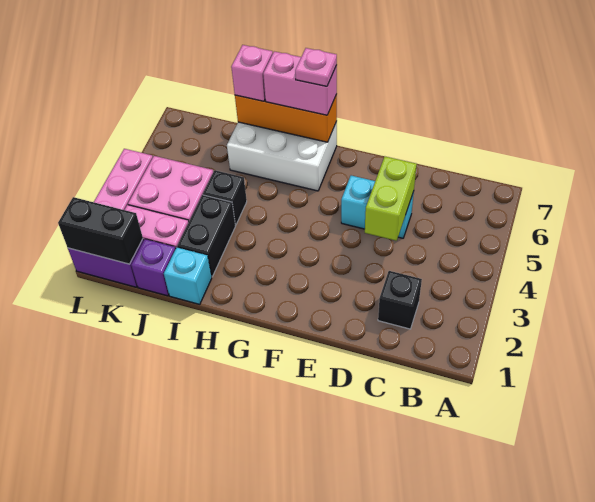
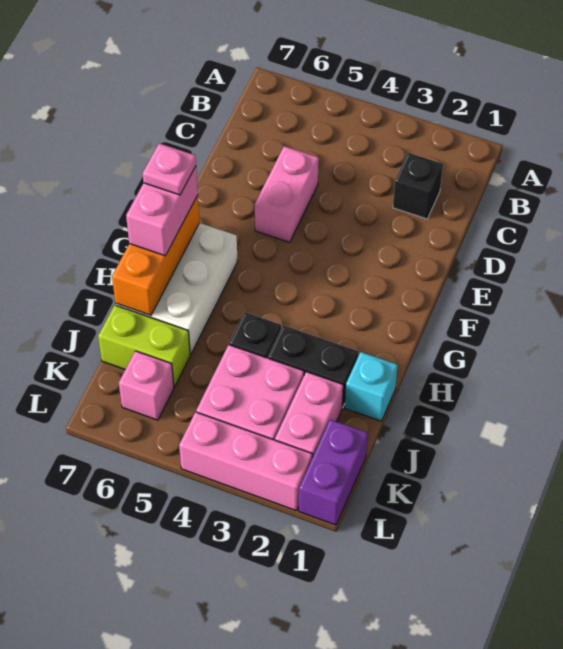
lime brick D4:D5 level 2 -> lime brick J6:J7 level 1
cyan brick D5:E5 level 1 -> pink brick D5:E5 level 1
pink brick I7 level 3 -> pink brick K6 level 1
purple brick J1 level 1 -> none
black brick K1:L1 level 2 -> none

